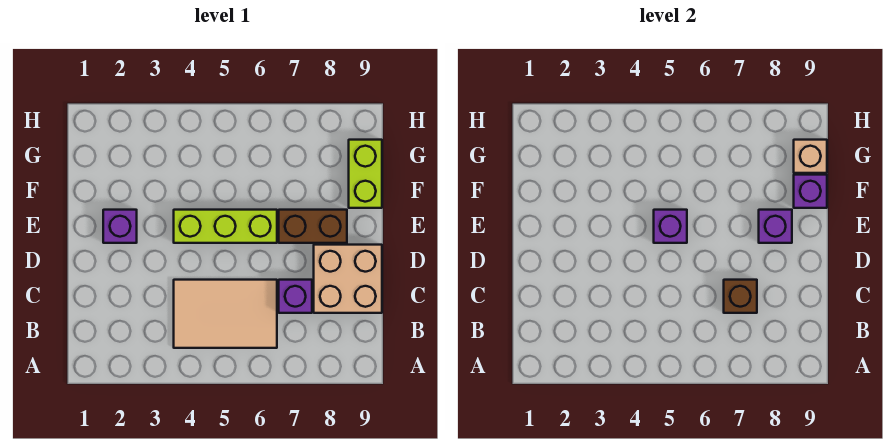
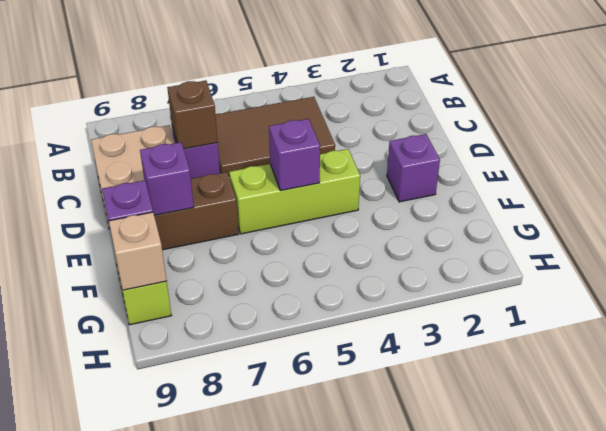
tan tile B4:C6 level 1 -> brown tile B4:C6 level 1

